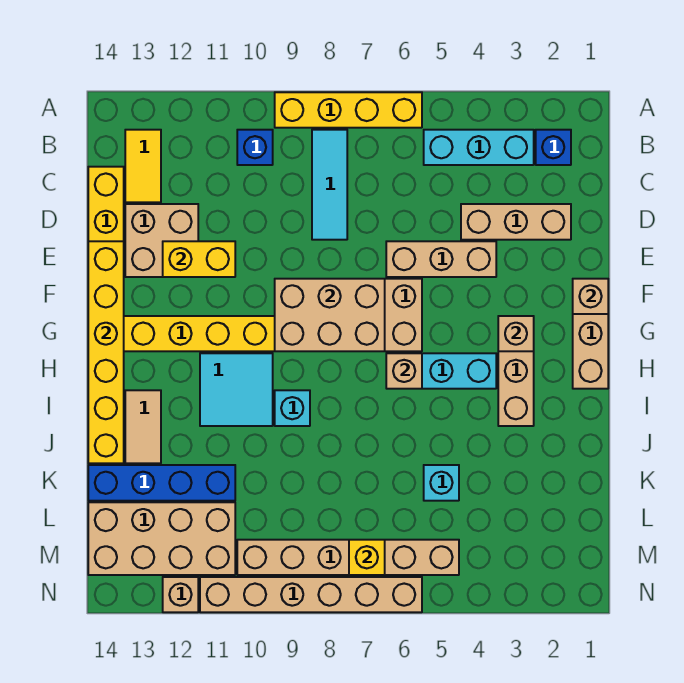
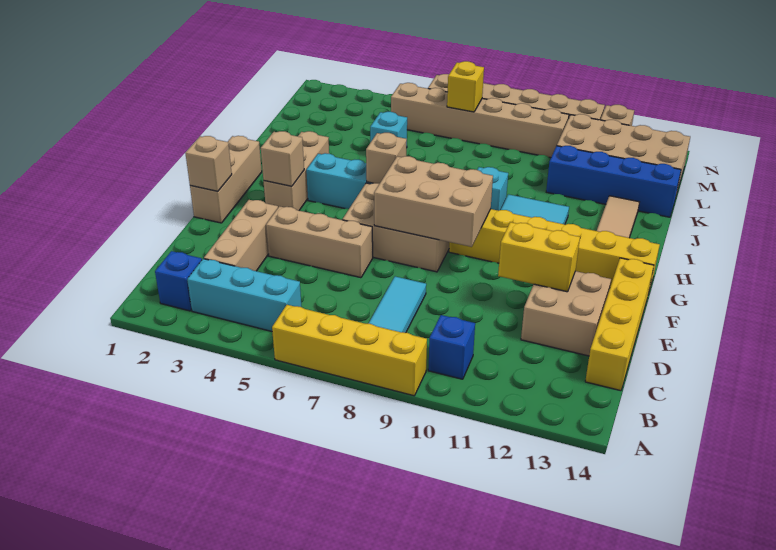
yellow tile B13:C13 level 1 -> none
tan brick D2:D4 level 1 -> tan brick C3:E3 level 1
yellow brick E14:J14 level 2 -> none

